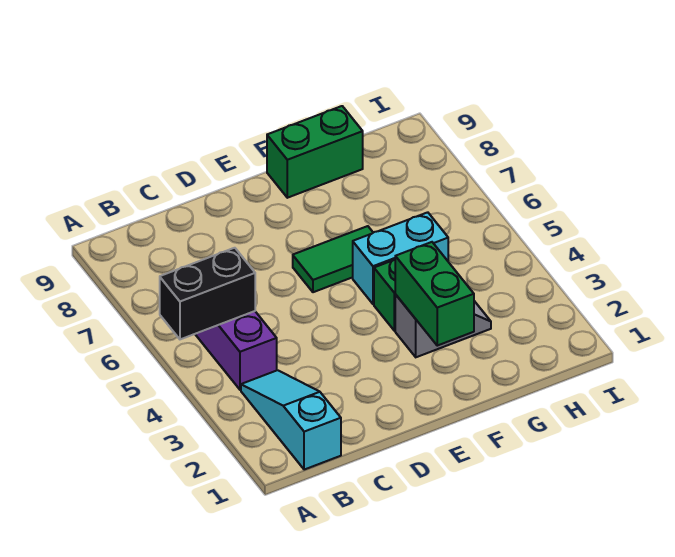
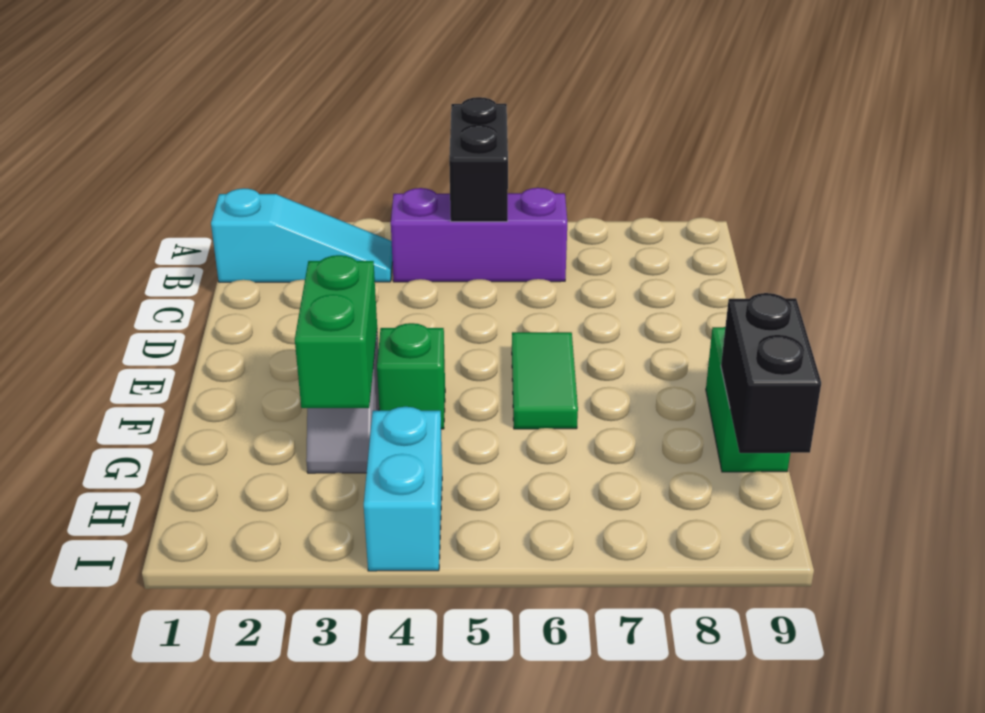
green brick F2:F3 level 2 -> green brick F3:G3 level 2
cyan brick F5:G5 level 1 -> cyan brick H4:I4 level 1
none -> black brick G9:H9 level 2

